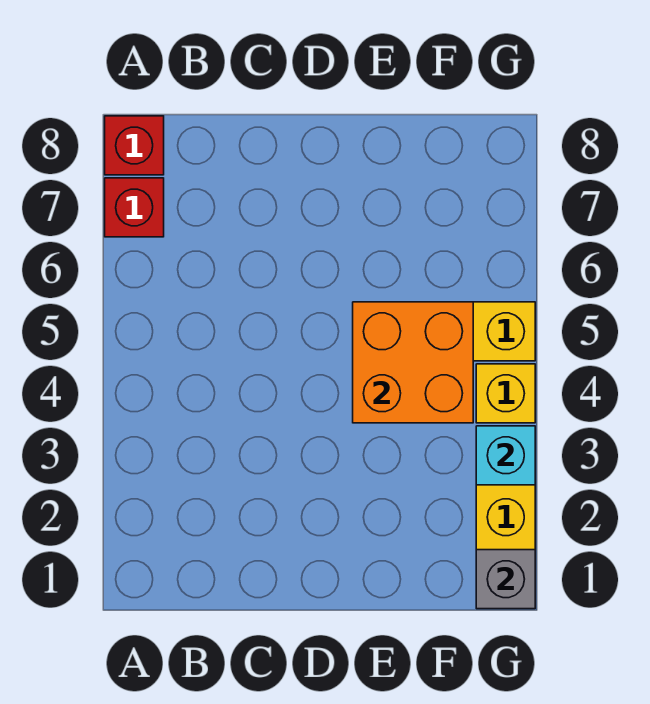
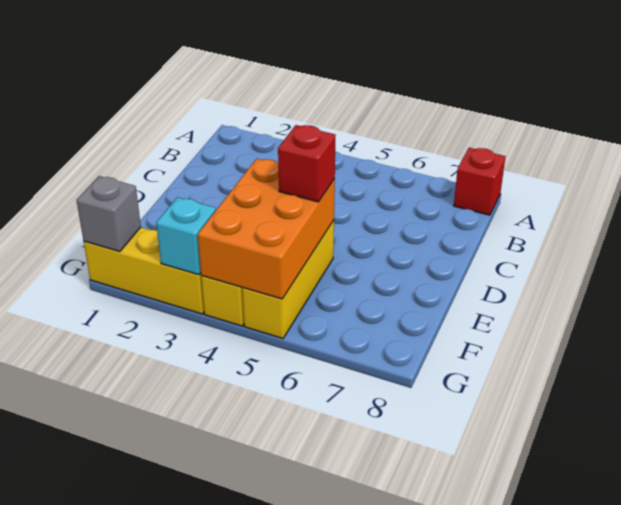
red brick A7 level 1 -> red brick E5 level 3
orange brick E4:F5 level 2 -> orange brick E4:G5 level 2

